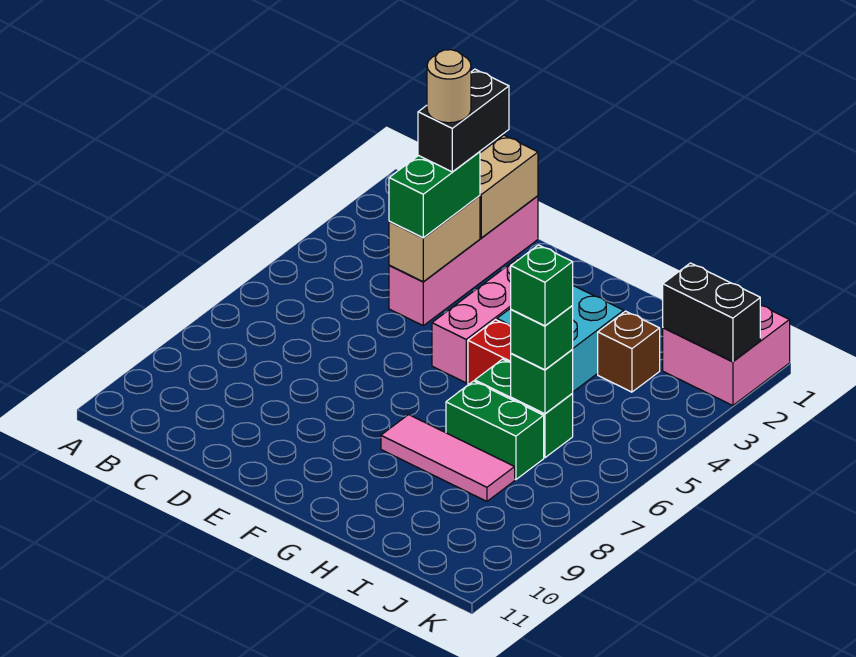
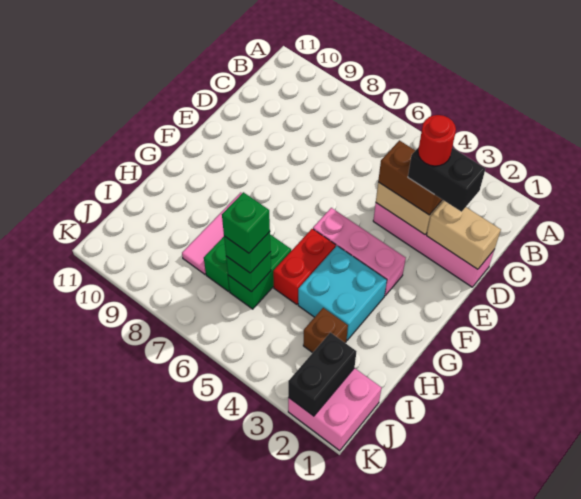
green brick D3:D4 level 3 -> brown brick D3:D4 level 3
tan round brick D3 level 5 -> red round brick D3 level 5

